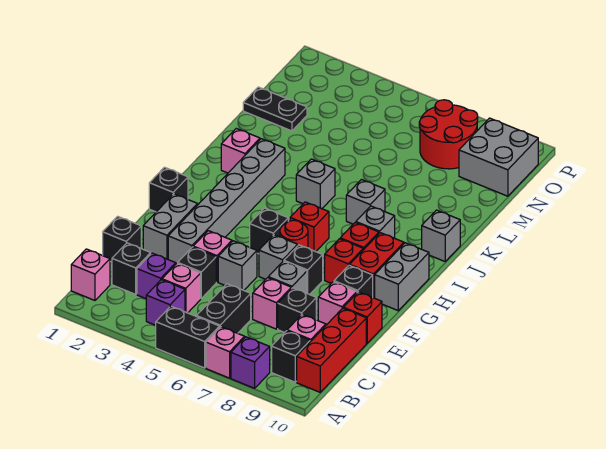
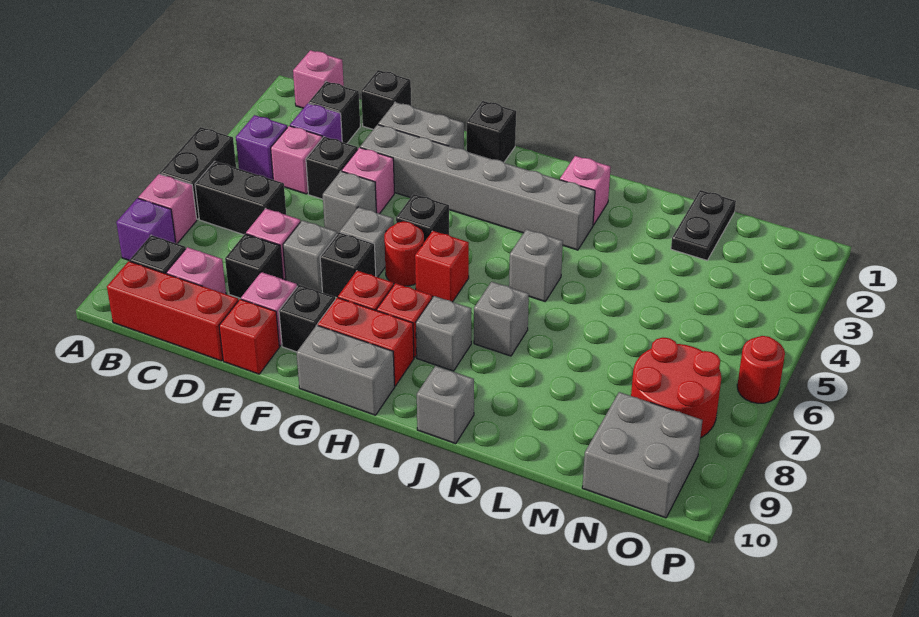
none -> red round brick P6 level 1

